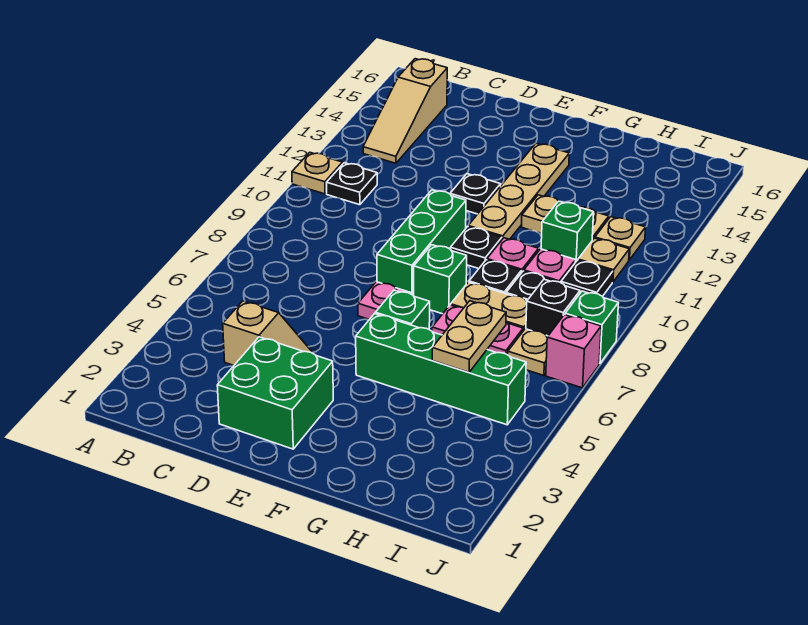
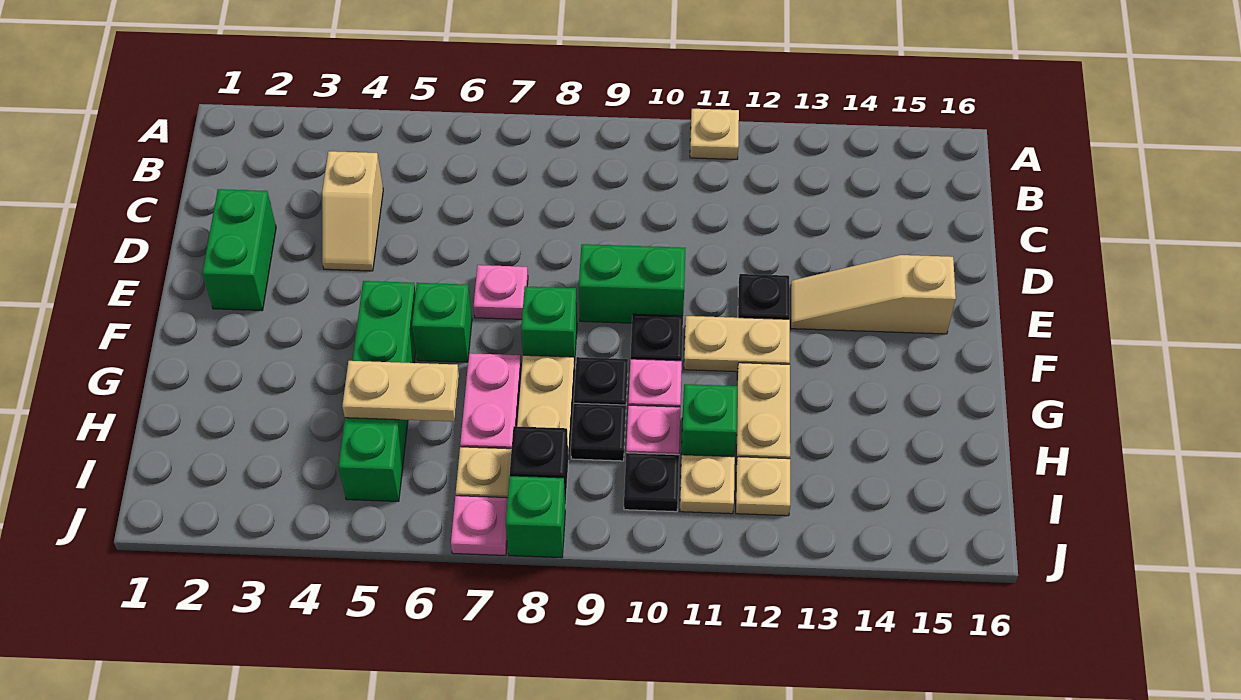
black plate B11 level 1 -> none
tan slope B13:B15 level 1 top 15 -> tan slope E13:E15 level 1 top 15
green brick D2:E3 level 1 -> green brick D2:E2 level 1
green brick E8:E10 level 1 -> green brick E9:E10 level 1
tan plate F11:F14 level 1 -> tan plate F11:F12 level 1
pink brick J7 level 1 -> pink plate J7 level 1

